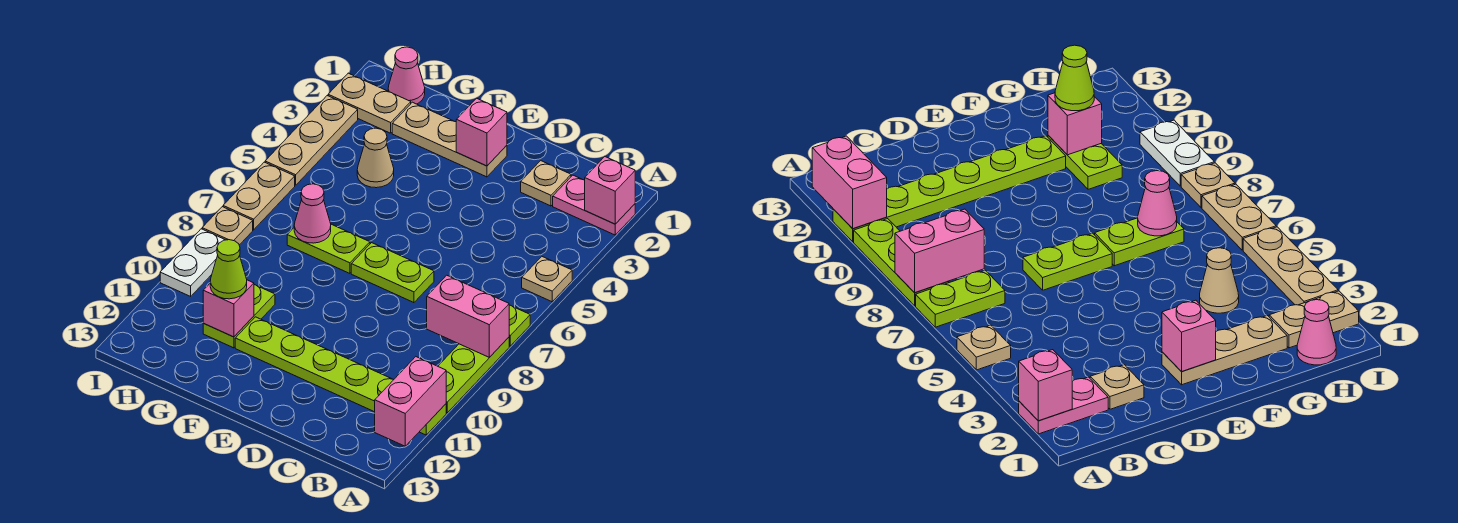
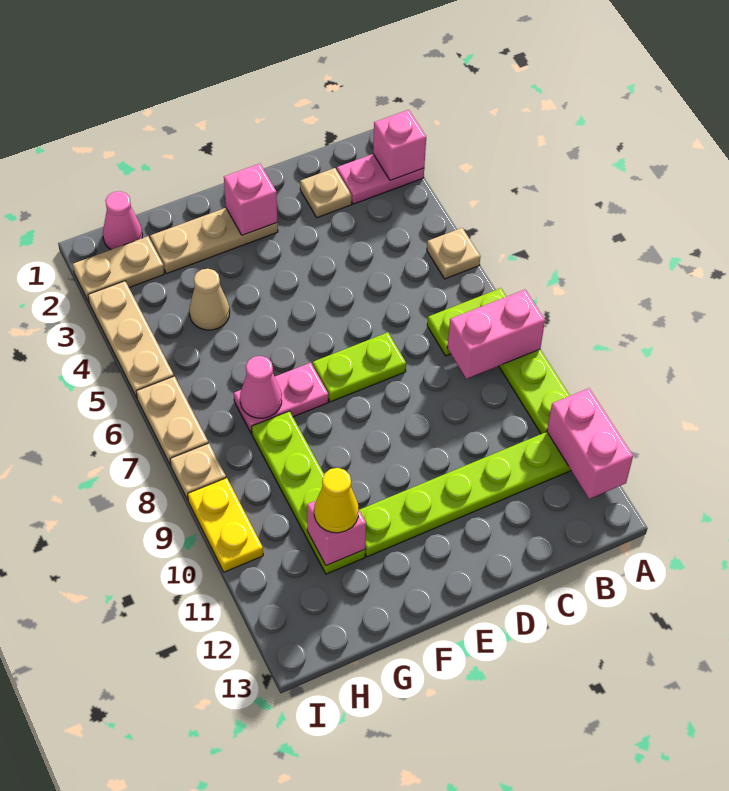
lime plate F7:G7 level 1 -> pink plate F7:G7 level 1
lime plate G10:G11 level 1 -> lime plate G8:G11 level 1
lime cone G11 level 3 -> yellow cone G11 level 3
white plate I9:I10 level 1 -> yellow plate I9:I10 level 1

